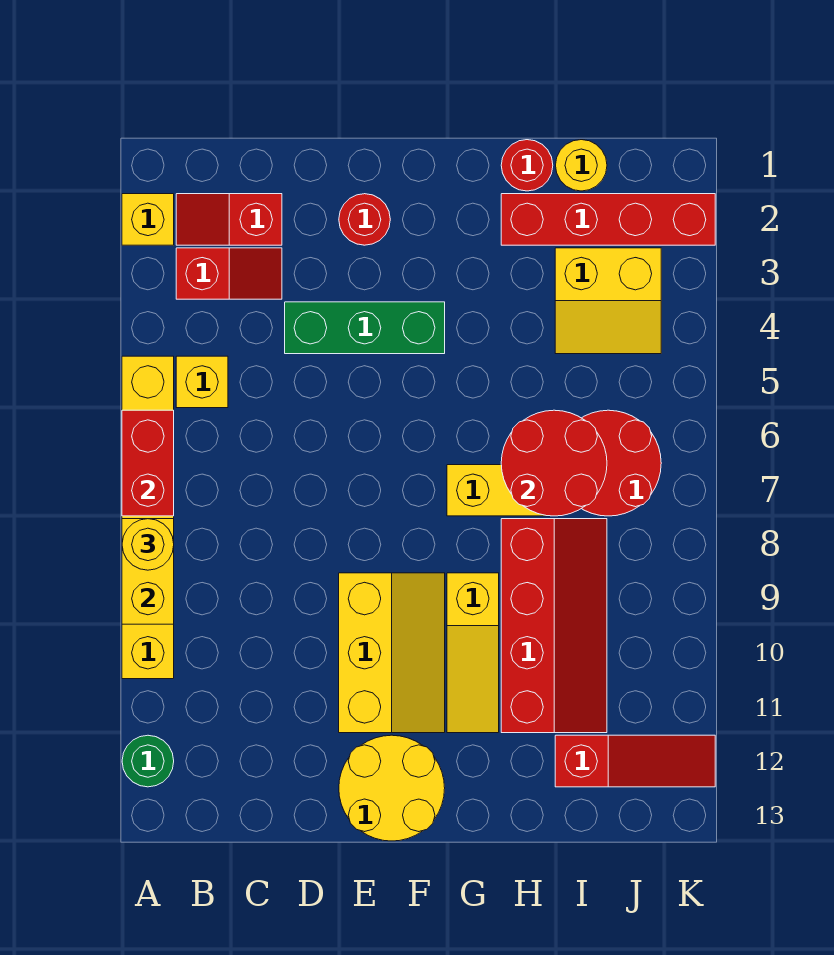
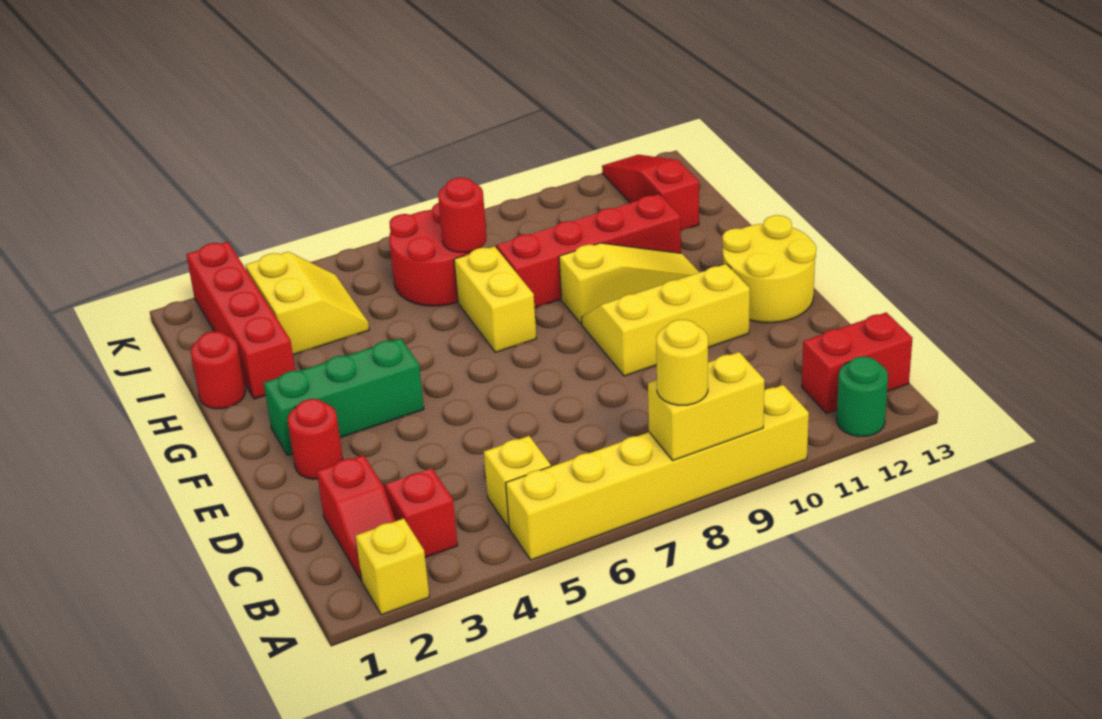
red brick A6:A7 level 2 -> red brick B12:B13 level 1
green brick D4:F4 level 1 -> green brick F2:F4 level 1
red round brick H6:I7 level 2 -> red round brick I7 level 2
yellow round brick I1 level 1 -> none

